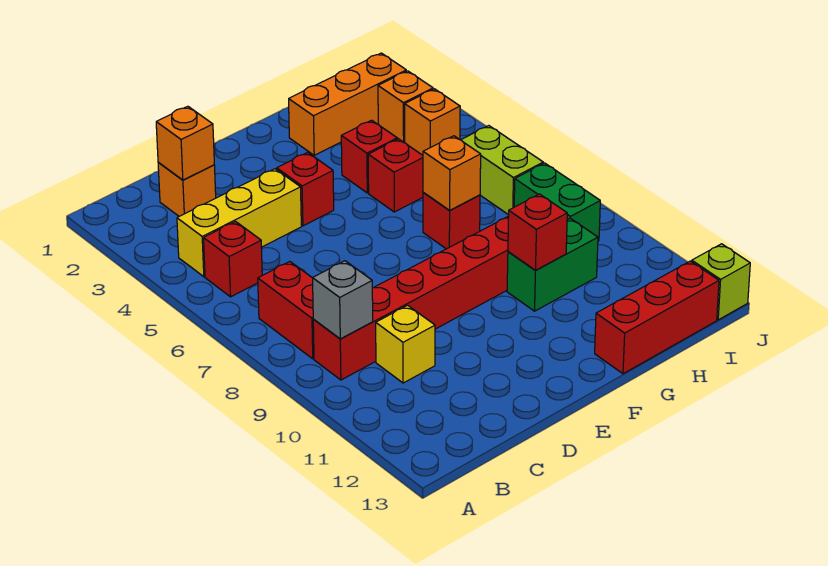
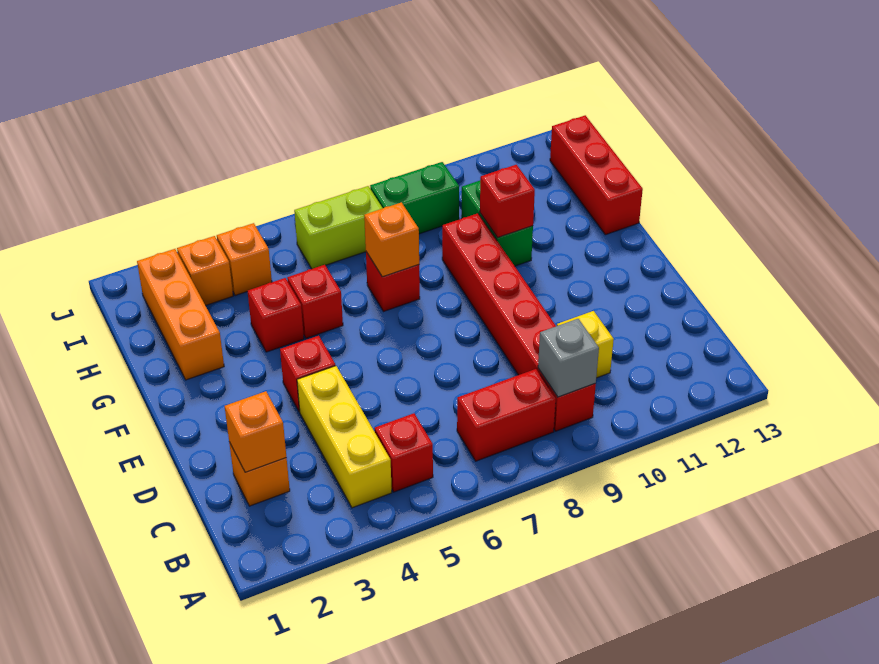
lime brick J13 level 1 -> none

